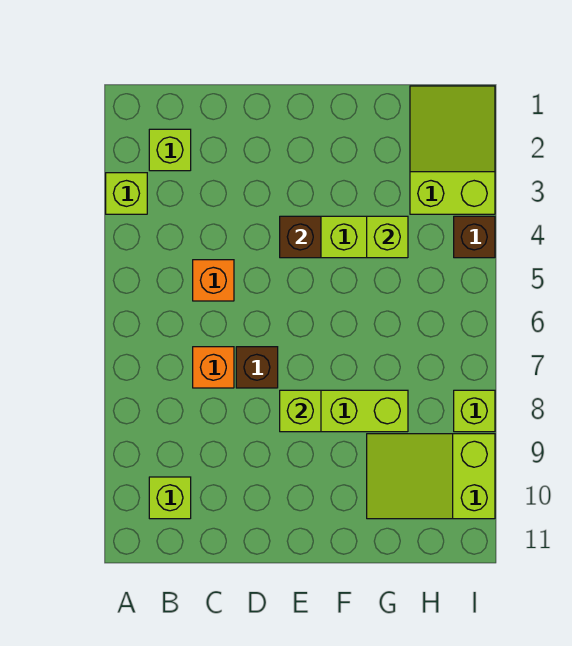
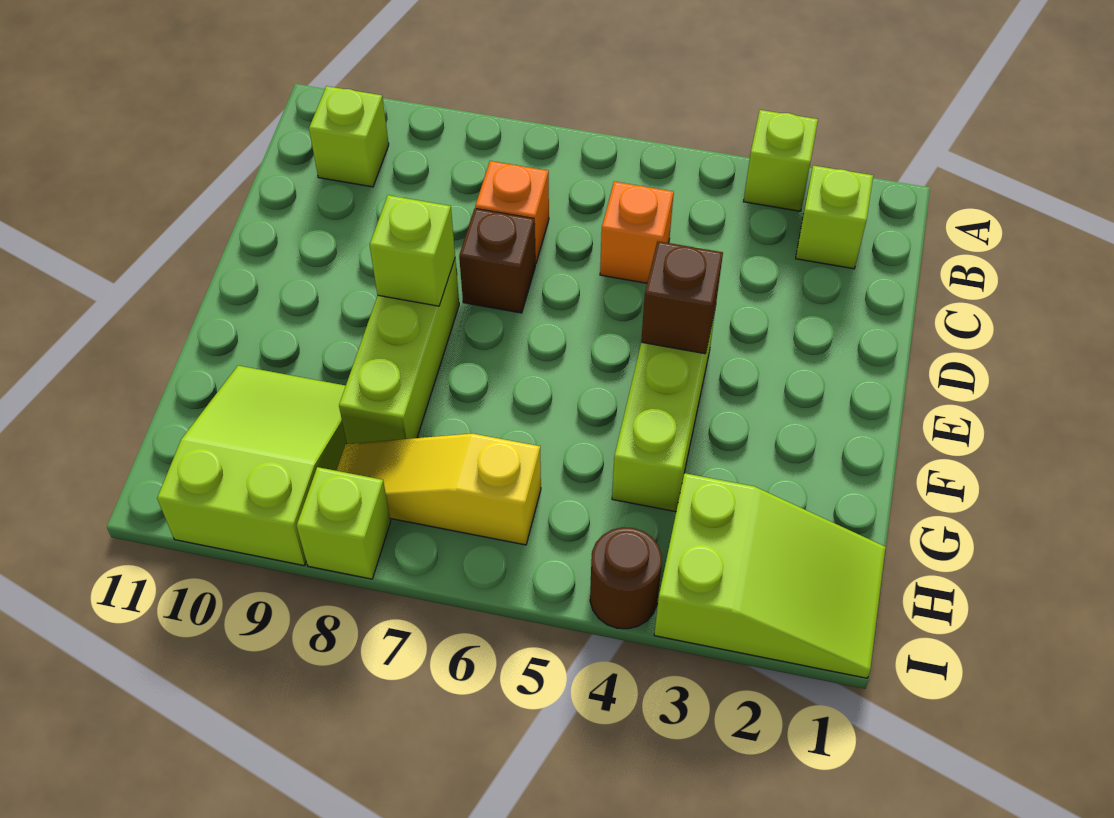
lime brick G4 level 2 -> none
none -> yellow slope H6:H8 level 1 top 6
brown brick I4 level 1 -> brown round brick I4 level 1

